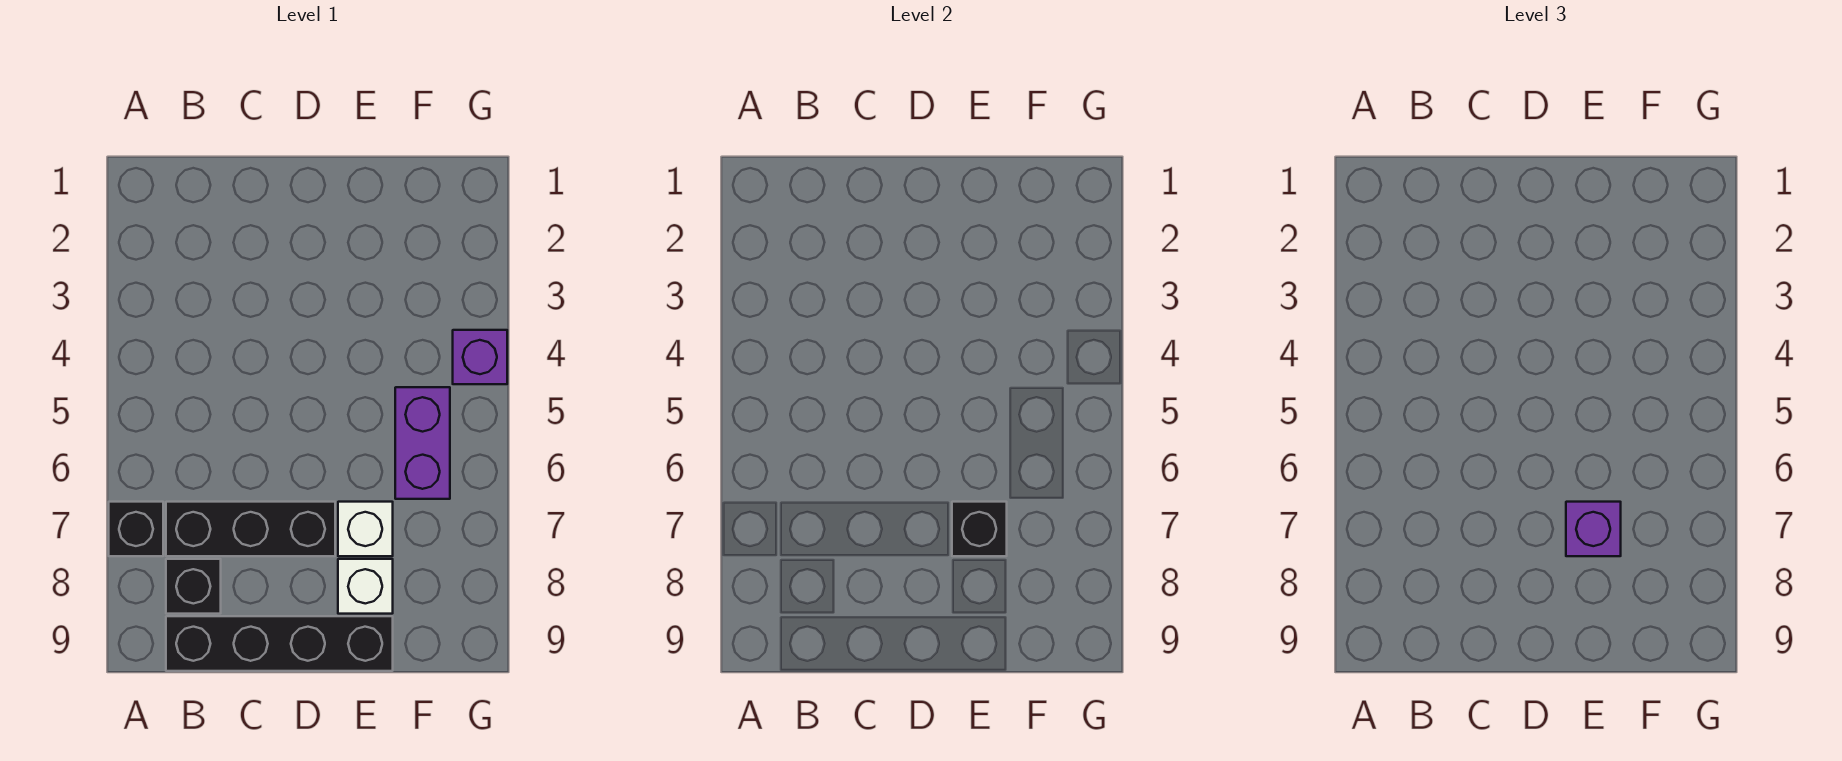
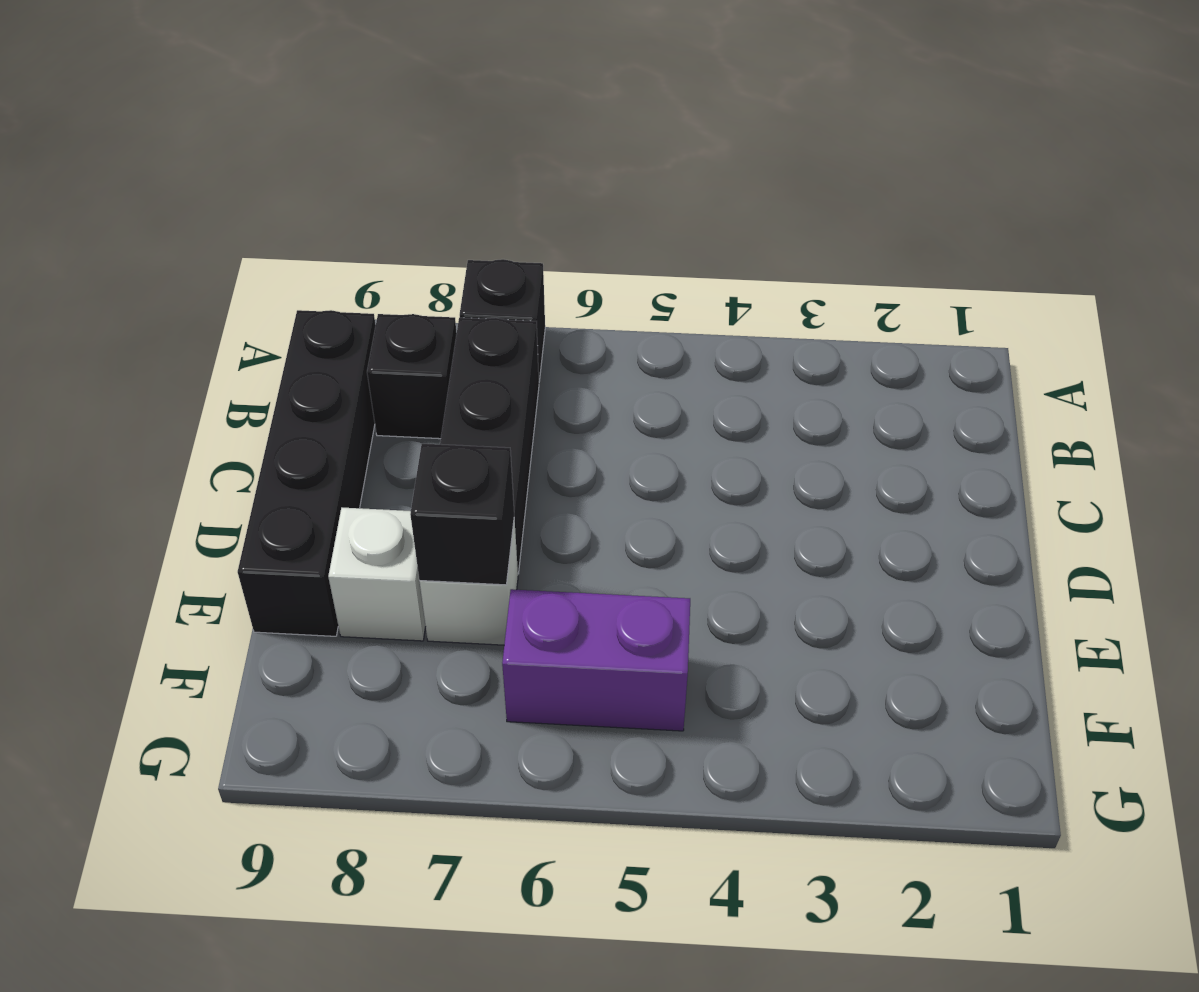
purple brick E7 level 3 -> none
purple brick G4 level 1 -> none

